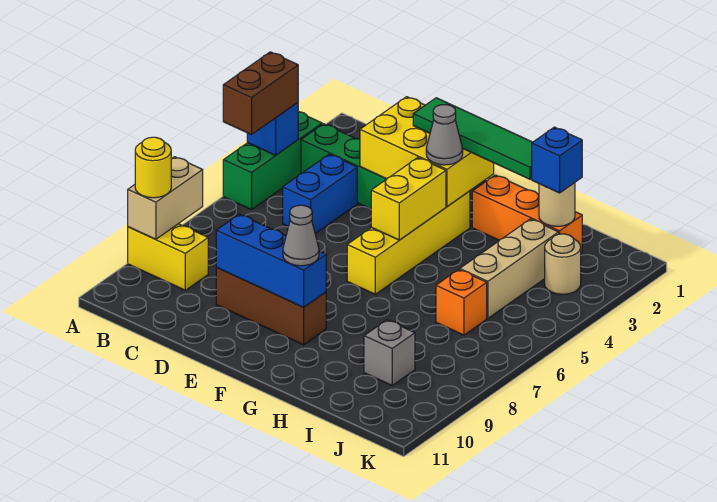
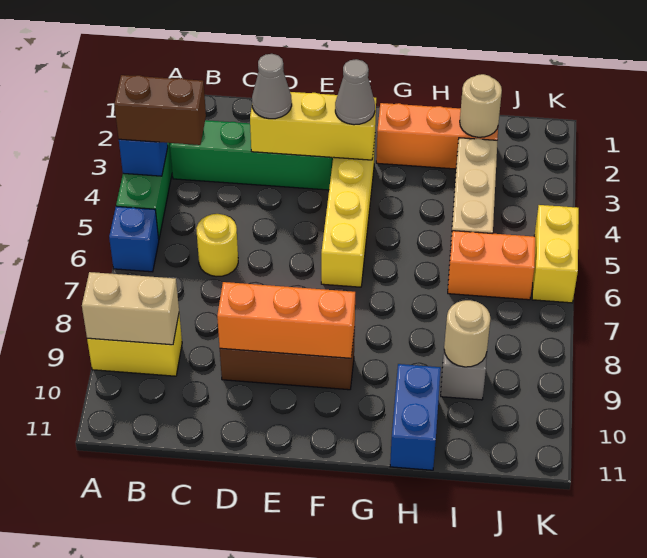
brown brick A4:A5 level 3 -> brown brick A4:B4 level 3
tan brick A8:A9 level 2 -> tan brick A9:B9 level 2
yellow round brick A9 level 3 -> yellow round brick C6 level 1
blue brick C4:C5 level 1 -> blue brick H10:H11 level 1
yellow brick D2:F3 level 2 -> yellow brick D3:F3 level 2
blue brick D9:F9 level 2 -> orange brick D9:F9 level 2
green tile E2:H2 level 3 -> none
yellow brick F4:F5 level 2 -> yellow brick K5:K6 level 1
grey cone F9 level 3 -> grey cone D3 level 3
blue brick I2 level 3 -> blue brick A6 level 1
orange brick I6 level 1 -> orange brick I6:J6 level 1
tan round brick J3 level 1 -> tan round brick I9 level 2

